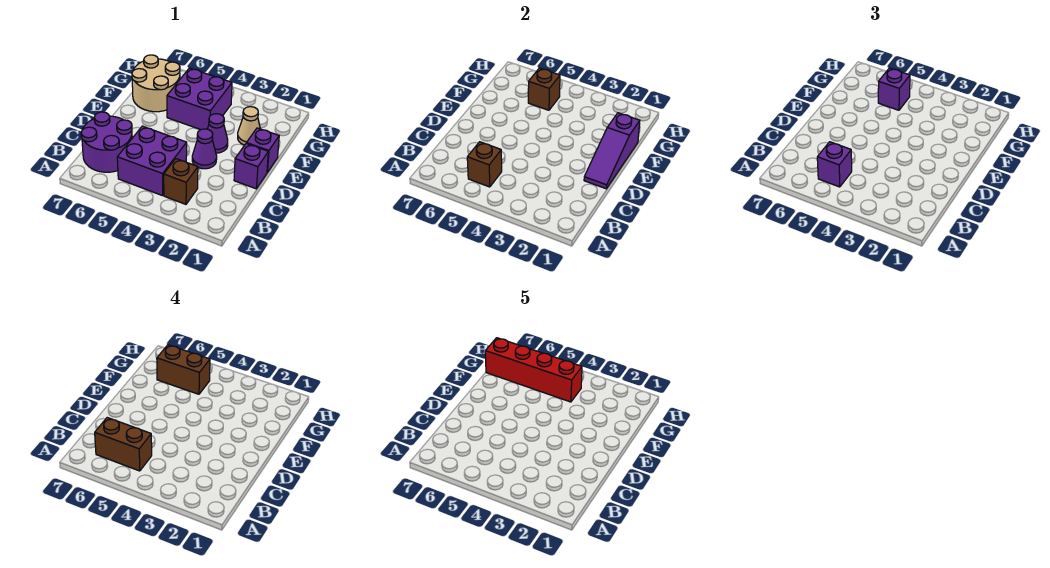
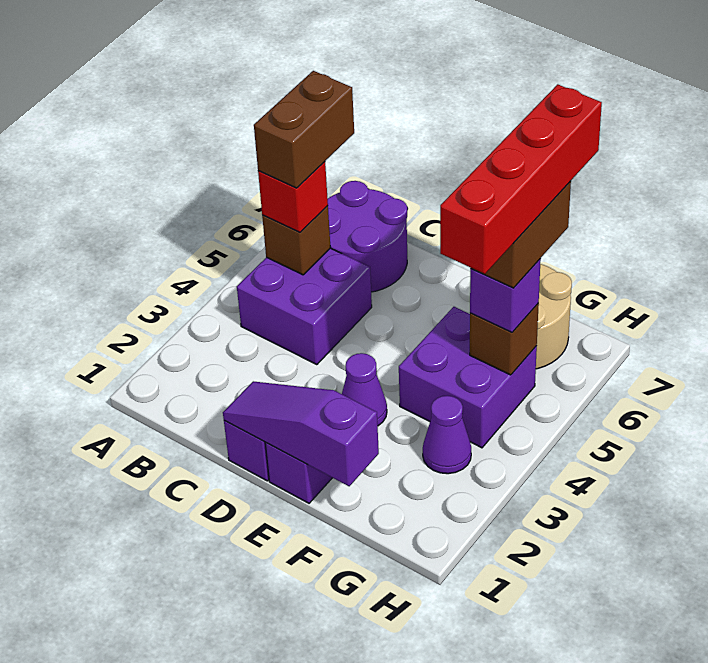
brown brick B3 level 1 -> none
purple brick B5 level 3 -> red brick B5 level 3
purple cone D3 level 1 -> purple cone G3 level 1
tan cone F2 level 1 -> none

